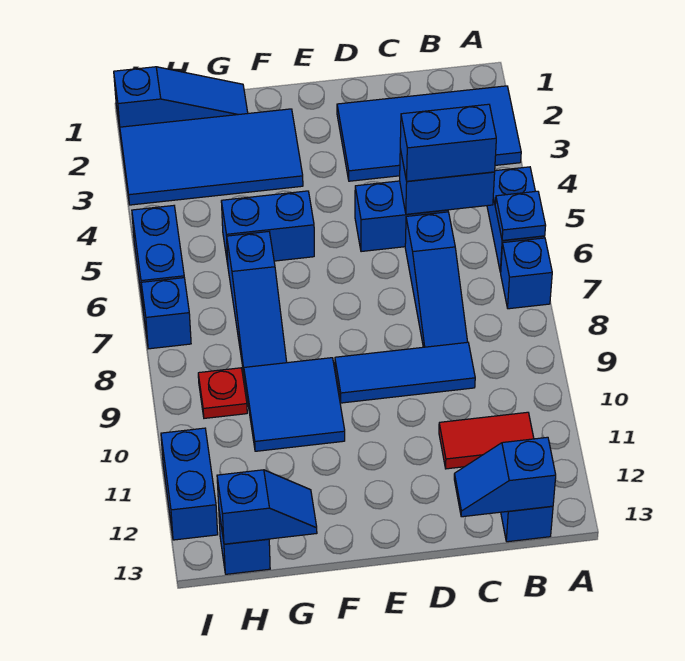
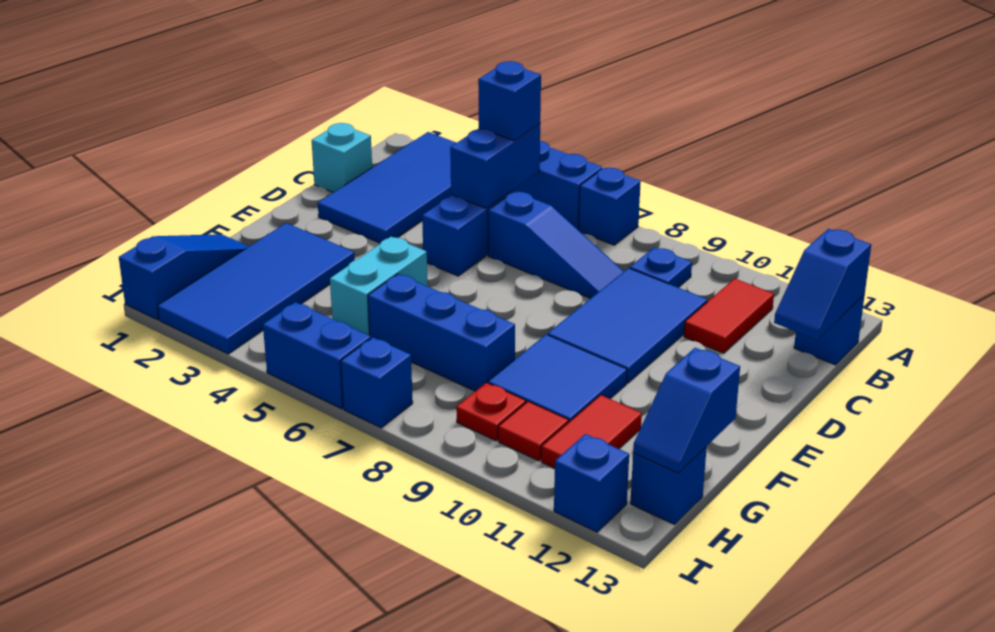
blue plate A6 level 2 -> blue plate B9 level 1
blue brick B5:C5 level 3 -> blue brick B5 level 3
none -> cyan brick C1 level 1
blue tile C9:E9 level 1 -> blue tile C9:E10 level 1
blue brick F5:G5 level 1 -> cyan brick F5:G5 level 1
blue slope G6:G8 level 1 top 6 -> blue brick G6:G8 level 1
none -> red tile G11:H11 level 1
blue slope G13:H13 level 2 top H -> blue slope G13:H13 level 2 top G
none -> red tile H10 level 1
blue brick I11:I12 level 1 -> blue brick I12 level 1

